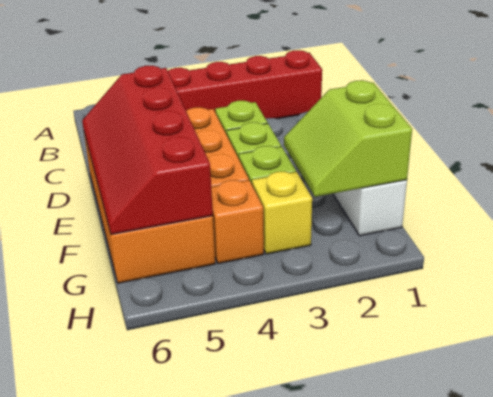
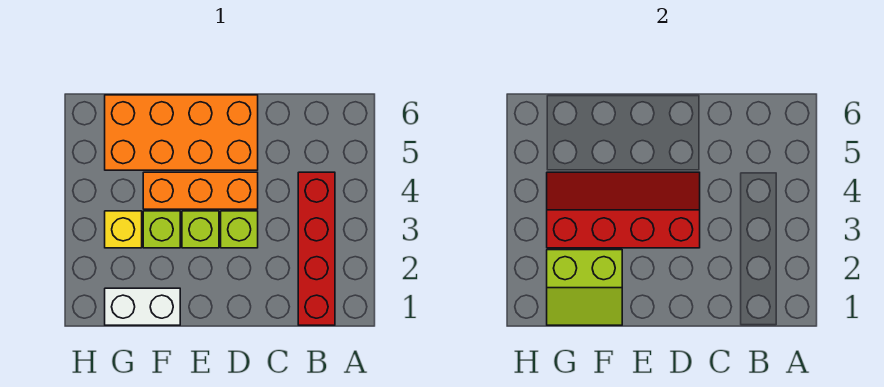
red slope D5:G6 level 2 top 5 -> red slope D3:G4 level 2 top 3
lime slope F1:G2 level 2 top 1 -> lime slope F1:G2 level 2 top 2
orange brick G4 level 1 -> none

